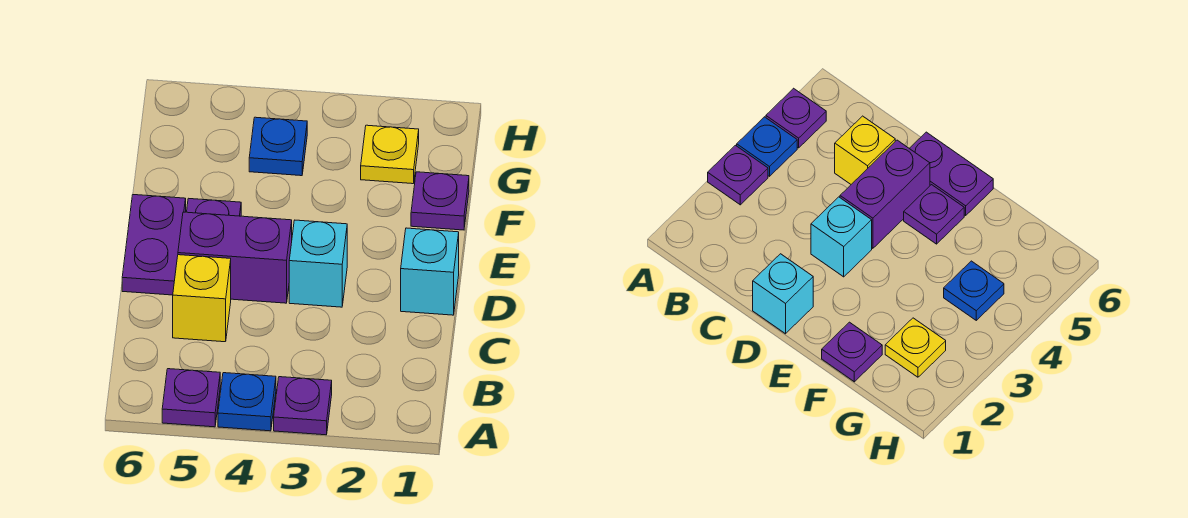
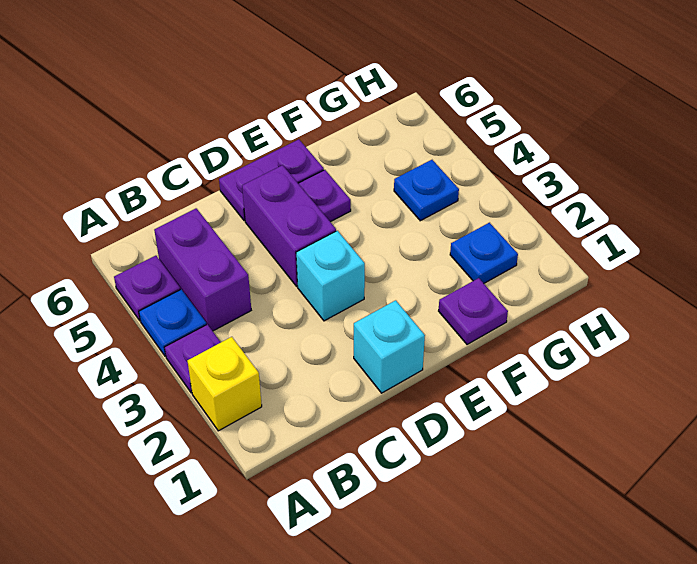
none -> purple brick B4:B5 level 1
yellow brick C5 level 1 -> yellow brick A2 level 1
yellow plate G2 level 1 -> blue plate G2 level 1

